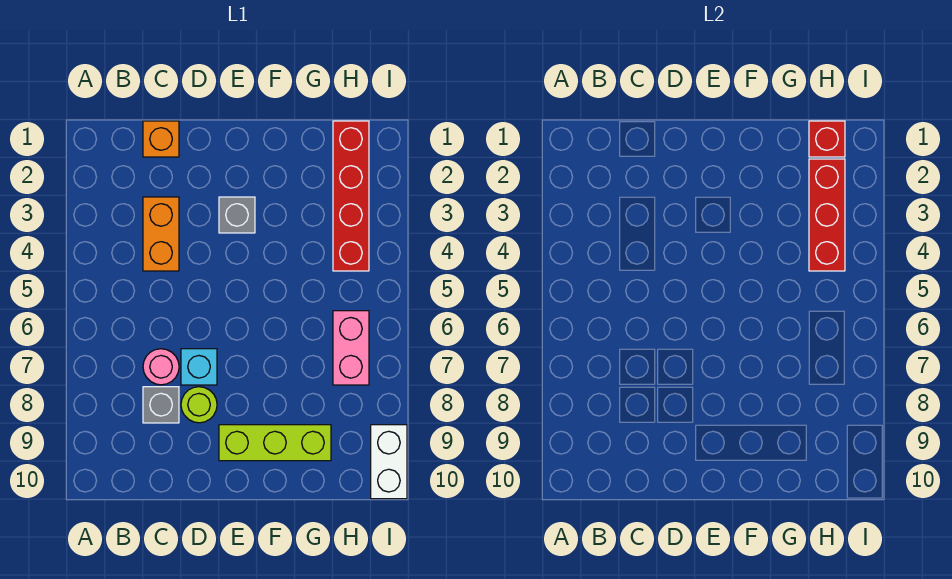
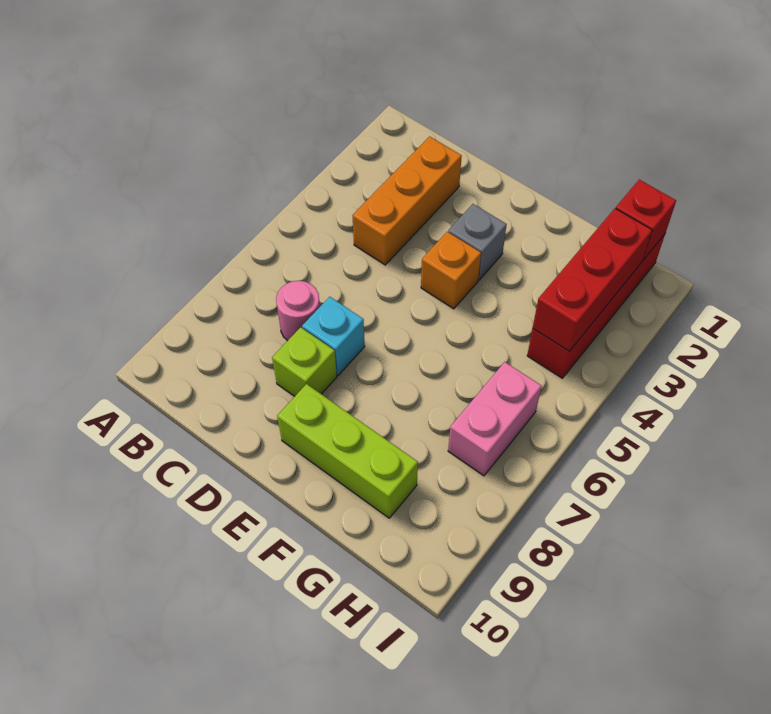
orange brick C1 level 1 -> orange brick E4 level 1
orange brick C3:C4 level 1 -> orange brick C2:C4 level 1
grey brick C8 level 1 -> none
lime round brick D8 level 1 -> lime brick D8 level 1
white brick I9:I10 level 1 -> none

